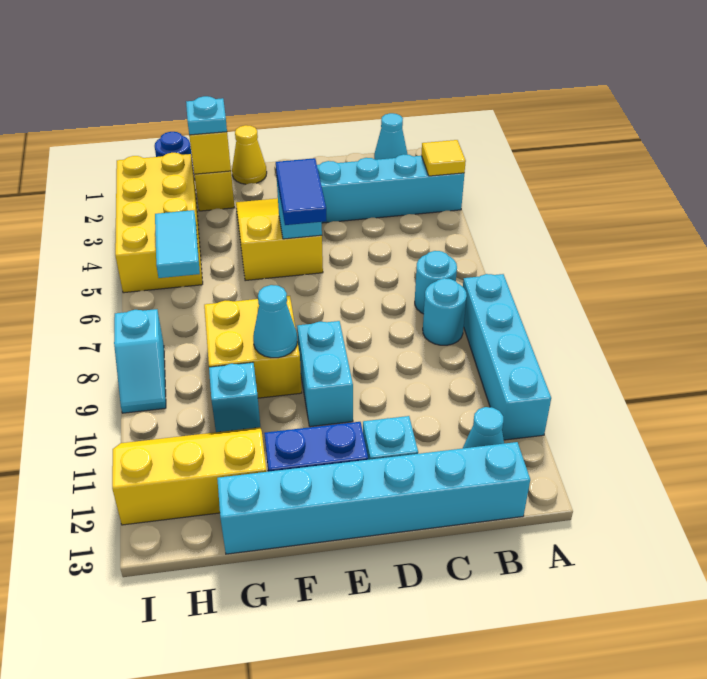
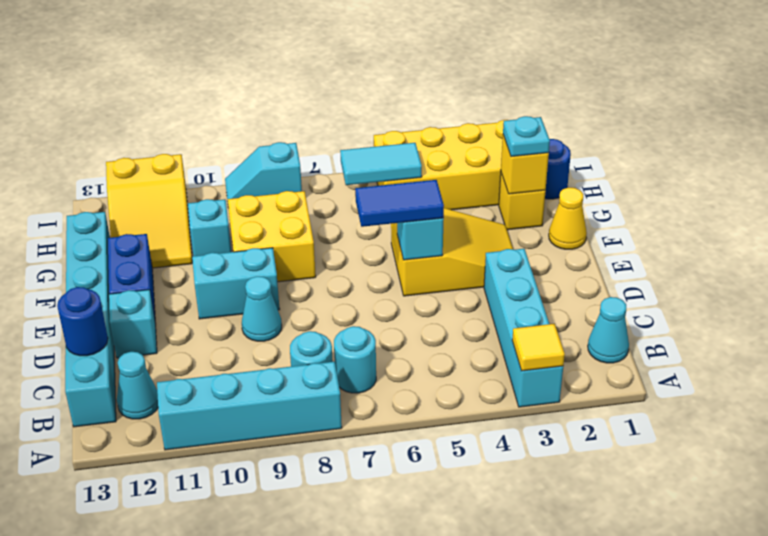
none -> blue round brick C13 level 2
cyan cone F9 level 2 -> cyan cone D9 level 1
yellow slope G11:I12 level 1 top 12 -> yellow slope G11:I12 level 1 top I

